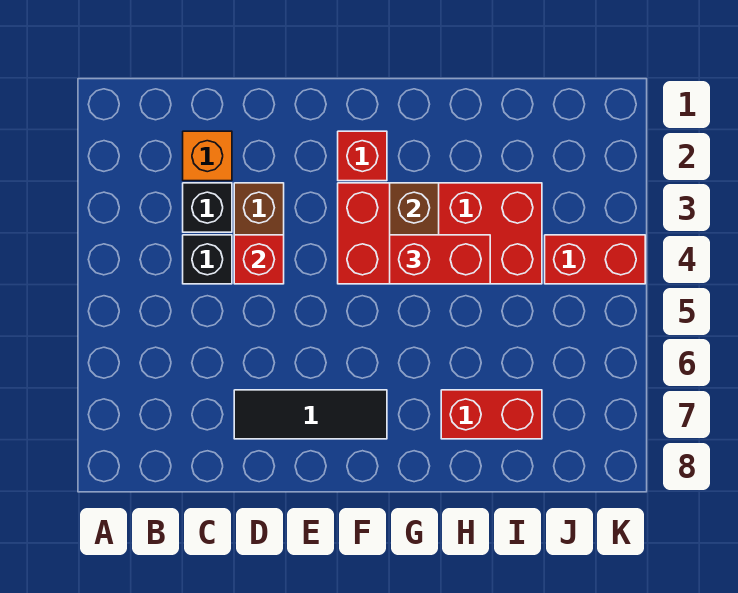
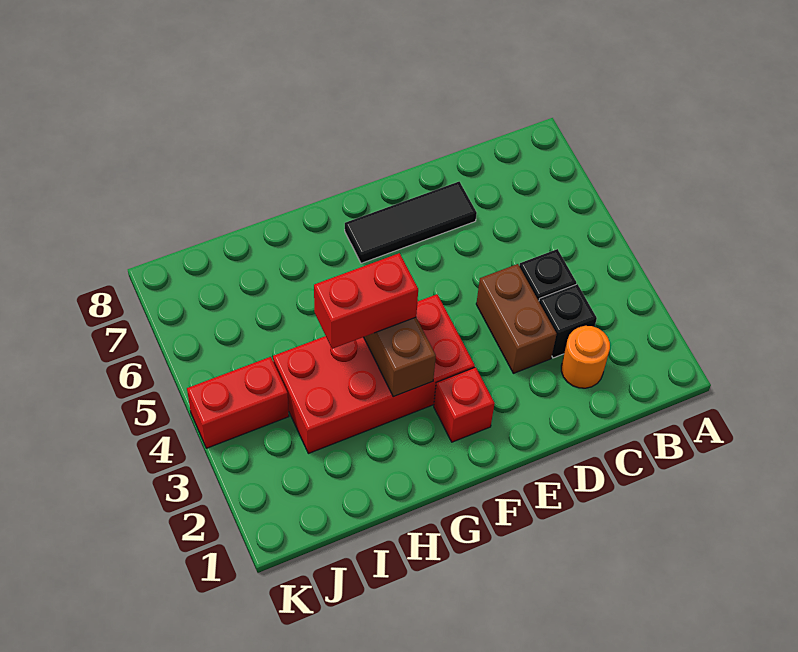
orange brick C2 level 1 -> orange round brick C2 level 1
red brick D4 level 2 -> none
red brick H7:I7 level 1 -> none

